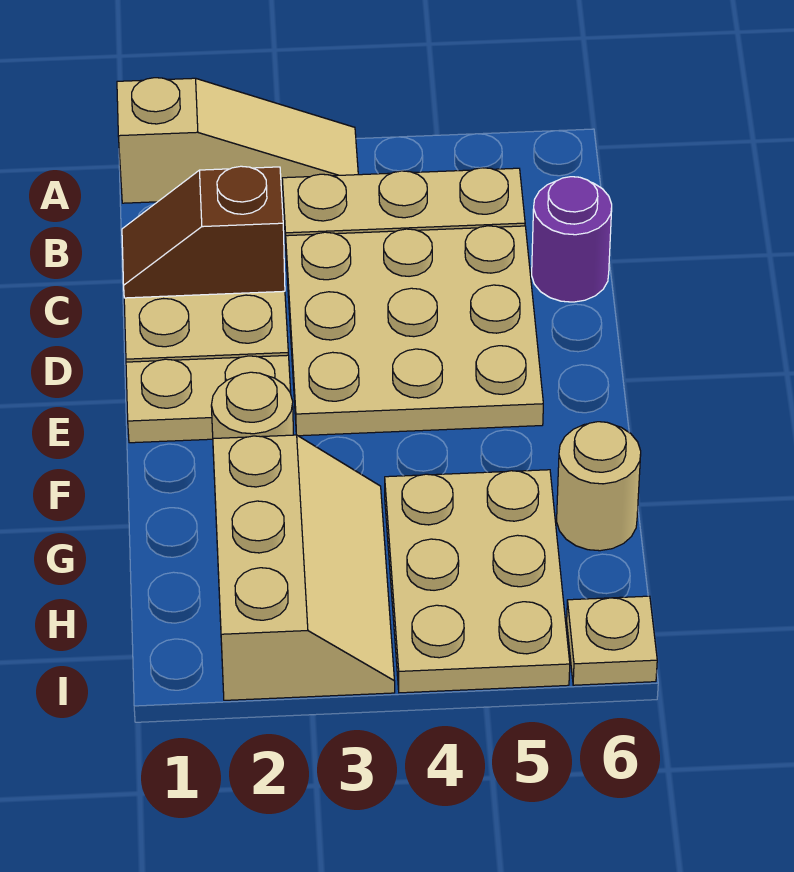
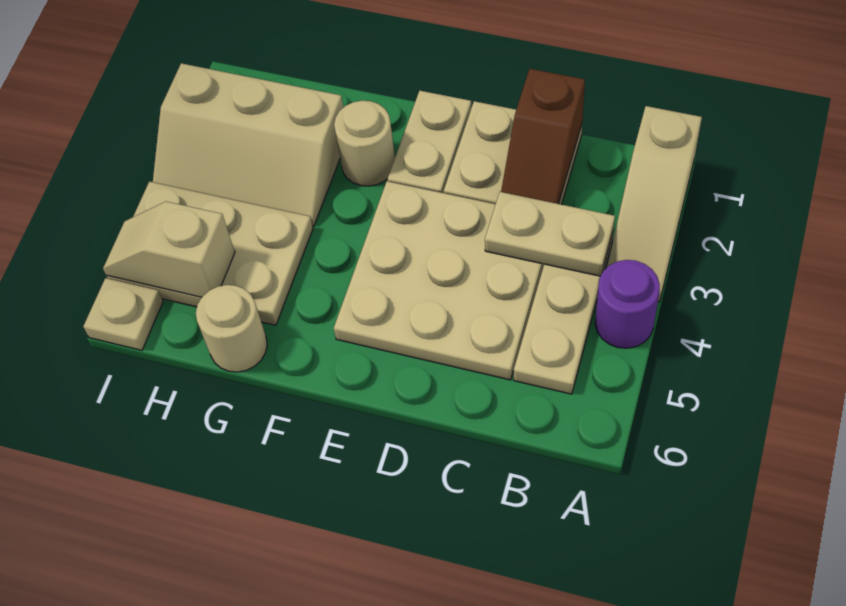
none -> tan plate B3:C3 level 2
brown slope C1:C2 level 2 top 2 -> brown slope C1:C2 level 2 top 1
purple round brick C6 level 1 -> purple round brick A4 level 1
none -> tan slope H5:I5 level 2 top H

